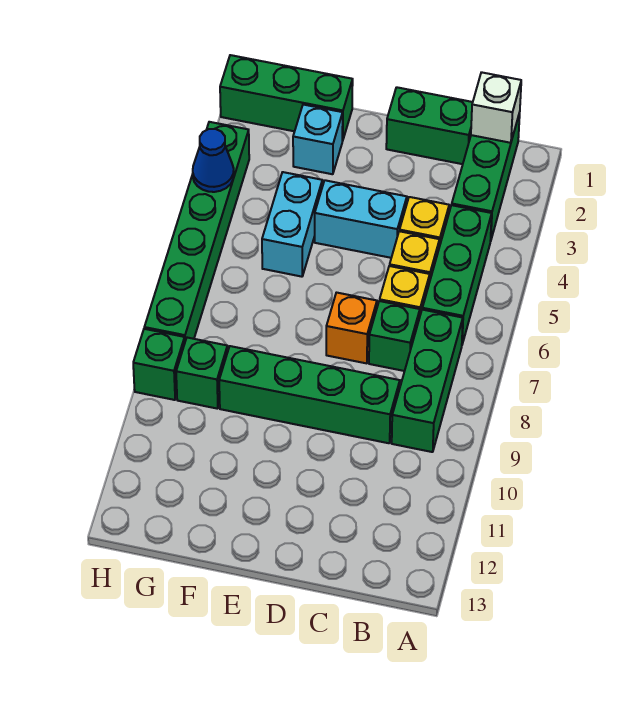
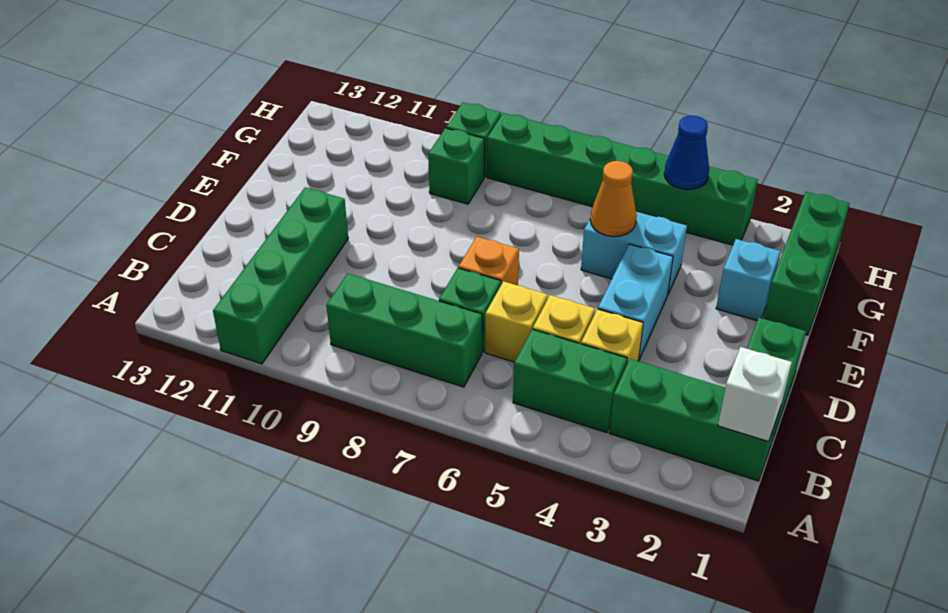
green brick B4:B6 level 1 -> green brick B4:B5 level 1
green brick C9:F9 level 1 -> green brick A11:D11 level 1
none -> orange cone F5 level 2

